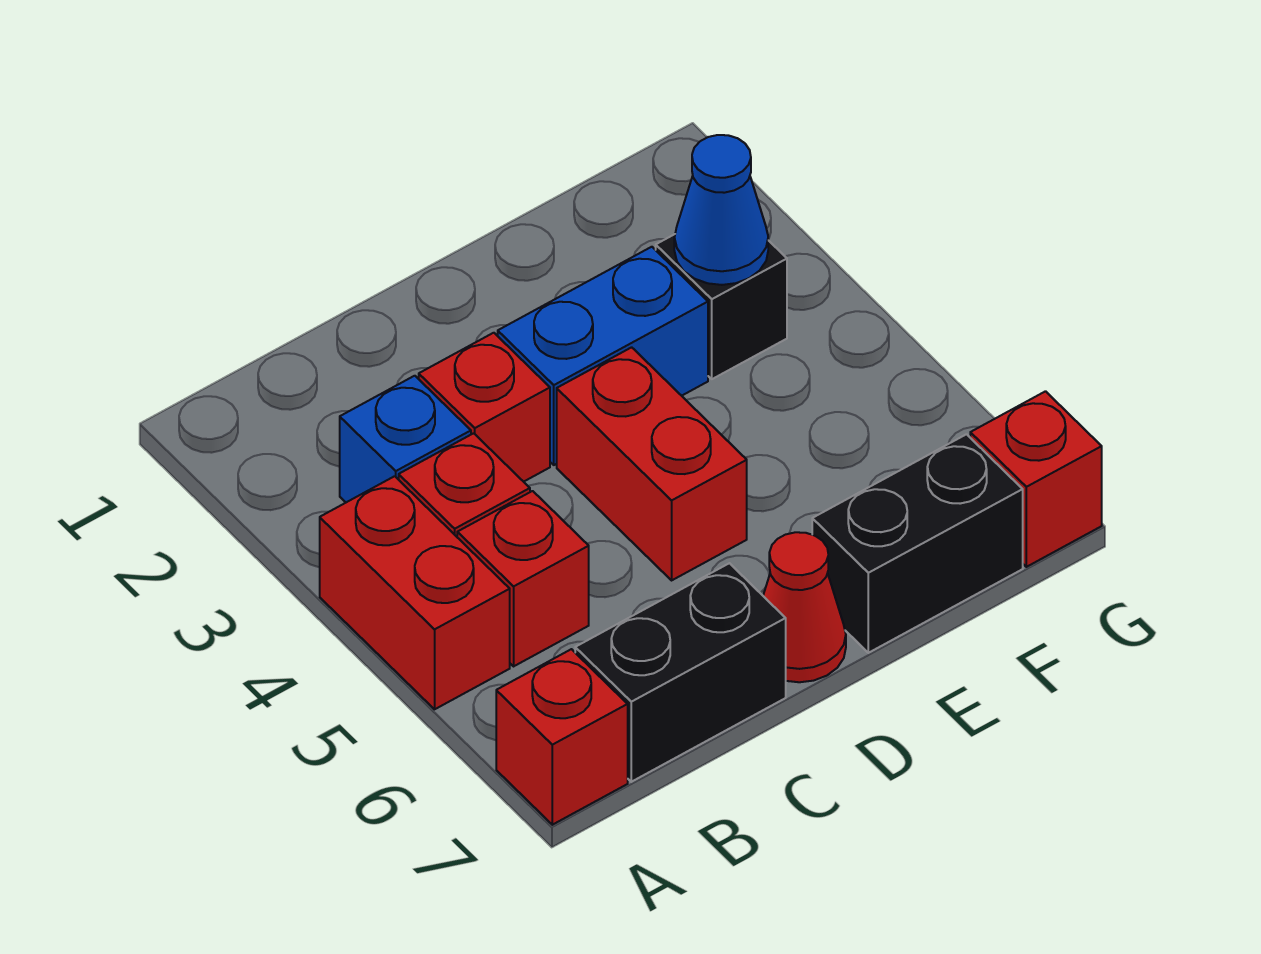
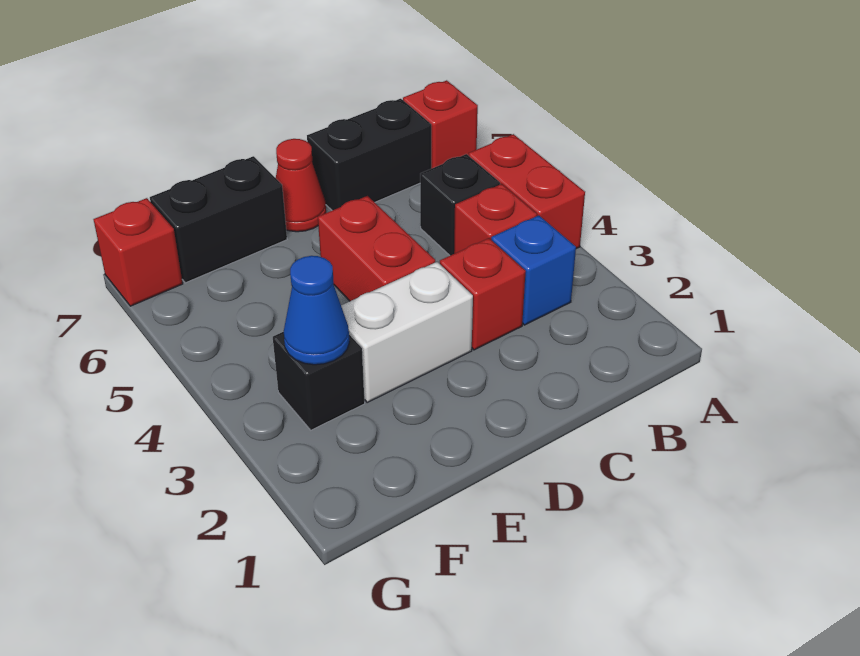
red brick B5 level 1 -> black brick B5 level 1
blue brick D3:E3 level 1 -> white brick D3:E3 level 1

